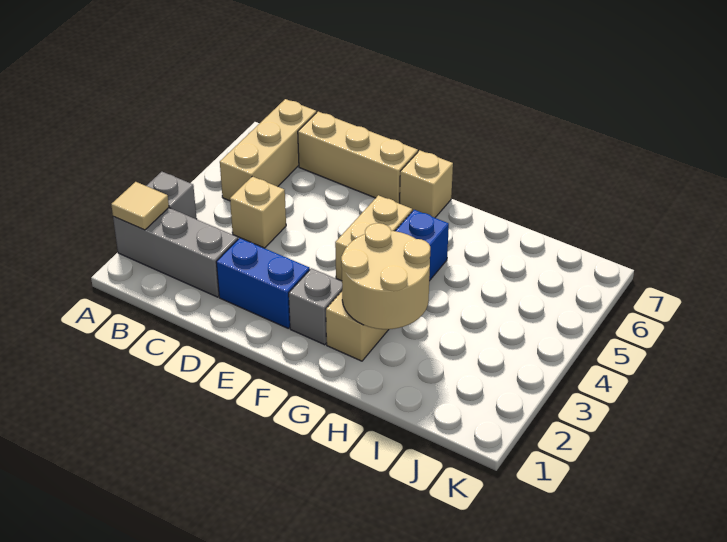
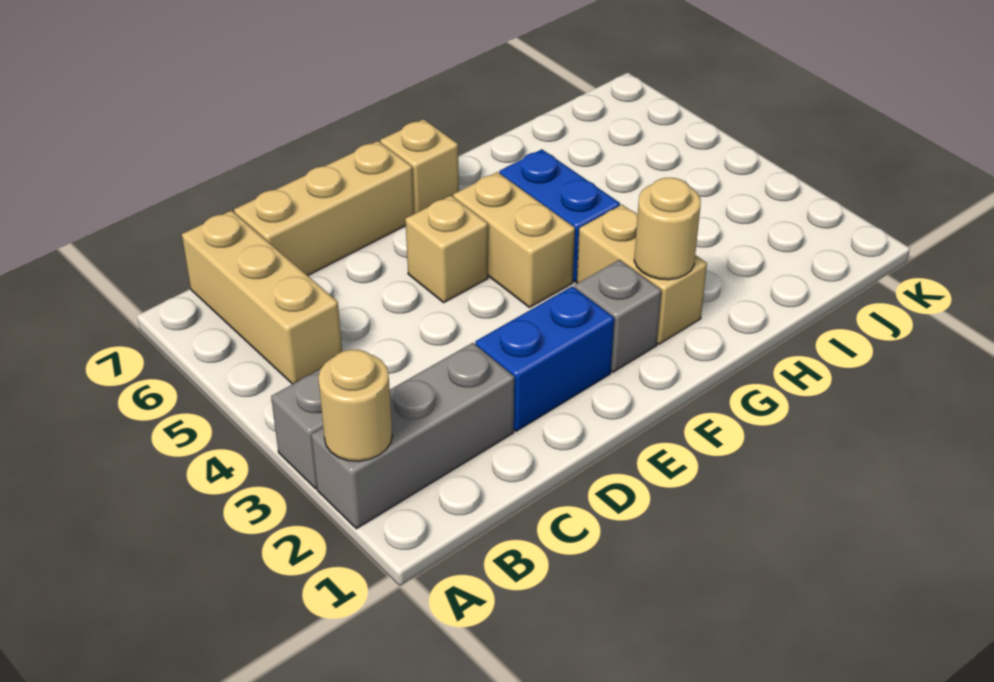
tan tile A2 level 2 -> tan round brick A2 level 2
tan brick C4 level 1 -> tan brick E5 level 1
tan round brick G2:H3 level 2 -> tan round brick G2 level 2

